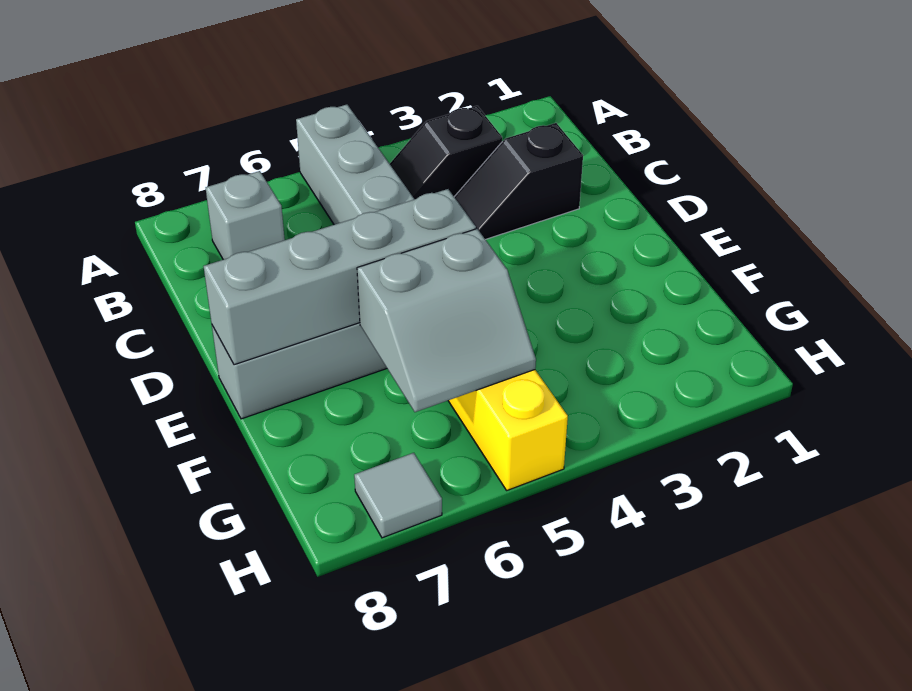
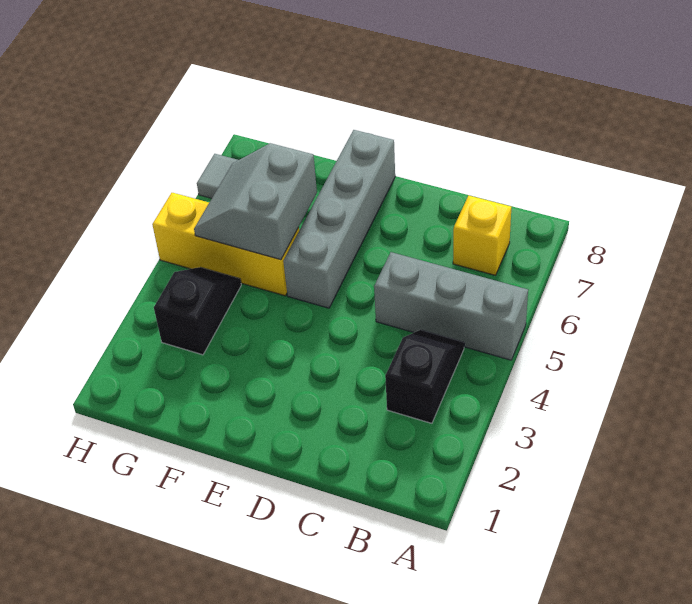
grey brick B7 level 1 -> yellow brick B7 level 1
black slope C2:C3 level 1 top 2 -> black slope G3:G4 level 1 top 3
grey brick E5:E8 level 2 -> none

